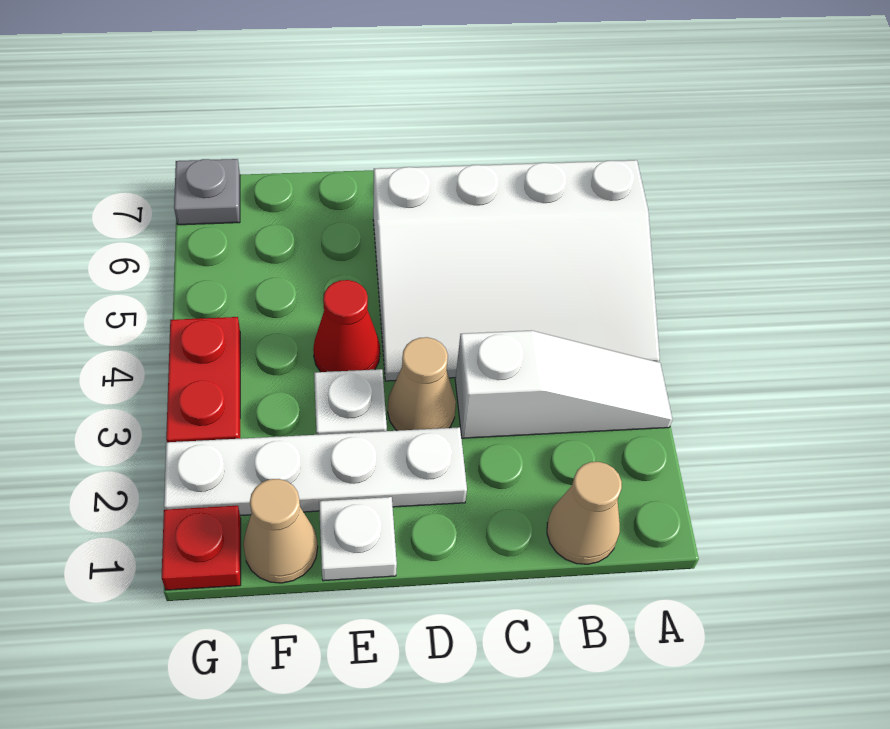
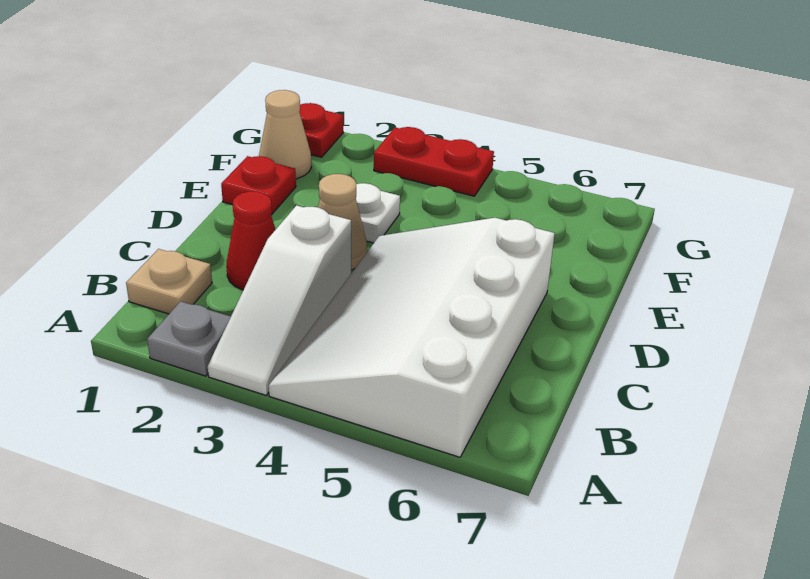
tan cone B1 level 1 -> tan plate B1 level 1
white plate D2:G2 level 1 -> none
white plate E1 level 1 -> red plate E1 level 1
red cone E4 level 1 -> red cone C2 level 1
grey plate G7 level 1 -> grey plate A2 level 1

